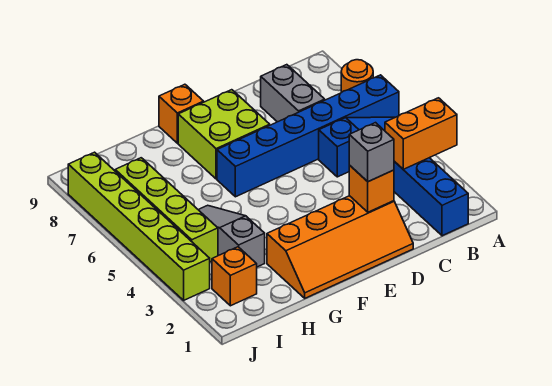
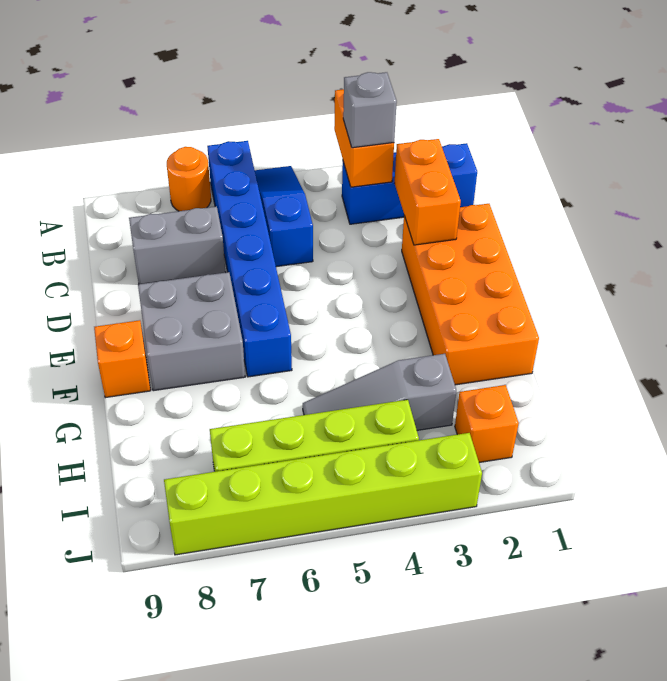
orange slope D1:G2 level 1 top 2 -> orange brick D1:G2 level 1
orange brick D2 level 2 -> orange brick C2:D2 level 2
grey brick D2 level 3 -> grey brick B3 level 3
lime brick E7:F8 level 1 -> grey brick E7:F8 level 1

